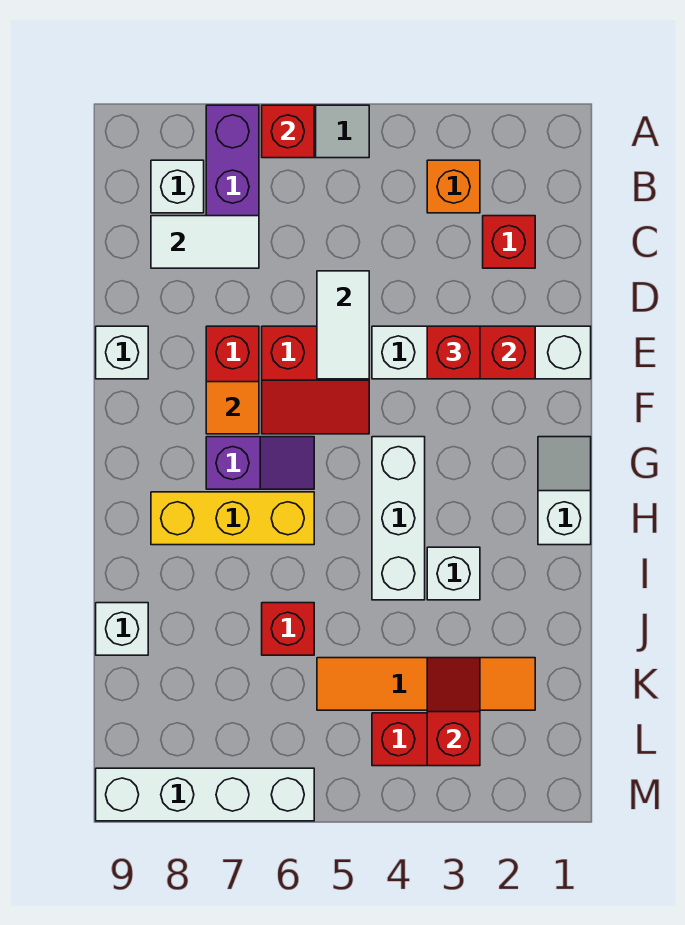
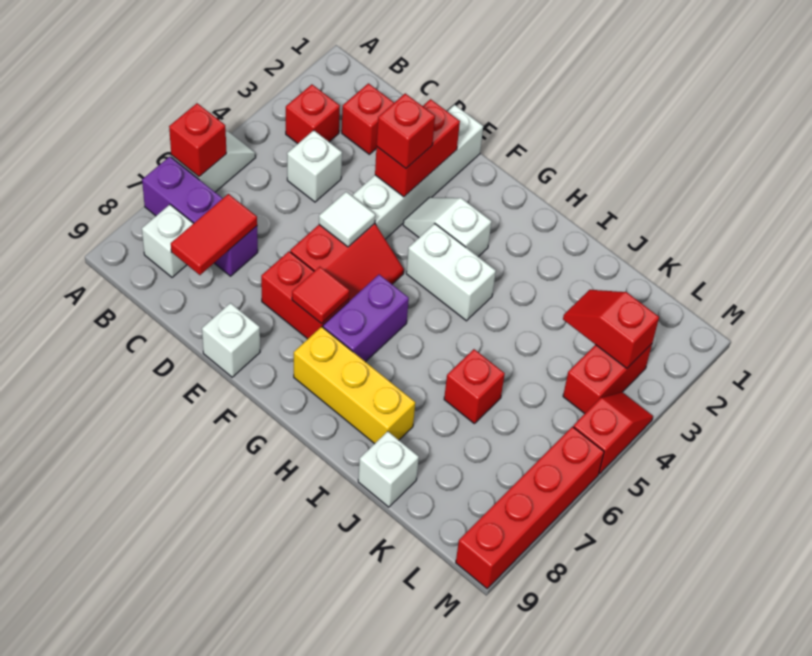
orange brick B3 level 1 -> red brick B3 level 1
white tile C7:C8 level 2 -> red tile C7:C8 level 2
white tile D5:E5 level 2 -> white tile E5 level 2
orange tile F7 level 2 -> red tile F7 level 2
white slope G1:H1 level 1 top H -> white slope F3:G3 level 1 top G
white brick G4:I4 level 1 -> white brick G4:H4 level 1
purple slope G6:G7 level 1 top 7 -> purple brick G6:G7 level 1
yellow brick H6:H8 level 1 -> yellow brick G8:I8 level 1
white brick I3 level 1 -> white brick C4 level 1
orange tile K2:K5 level 1 -> none
none -> red slope M4:M5 level 1 top 5
white brick M6:M9 level 1 -> red brick M6:M9 level 1

